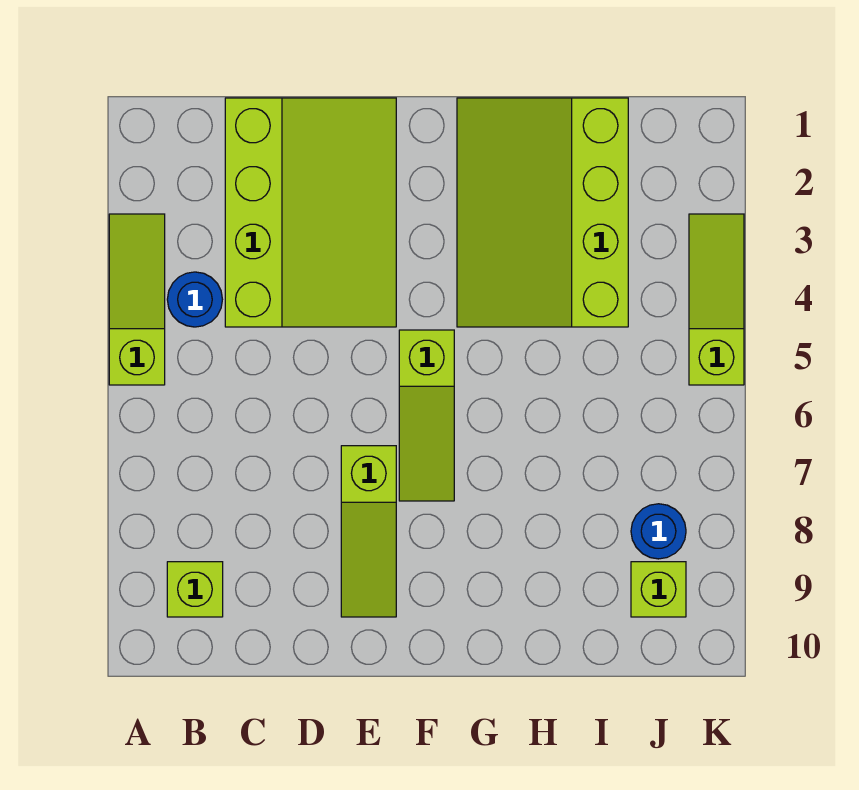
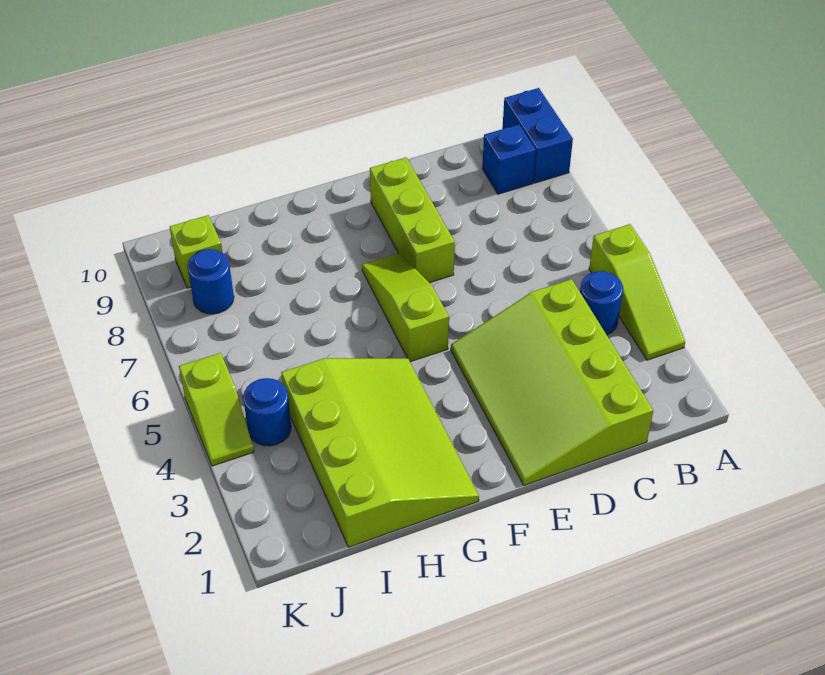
none -> blue brick A9:A10 level 1
lime brick B9 level 1 -> blue brick B9 level 1
lime slope E7:E9 level 1 top 7 -> lime brick E7:E9 level 1
none -> blue round brick J4 level 1
lime slope K3:K5 level 1 top 5 -> lime slope K4:K5 level 1 top 5

